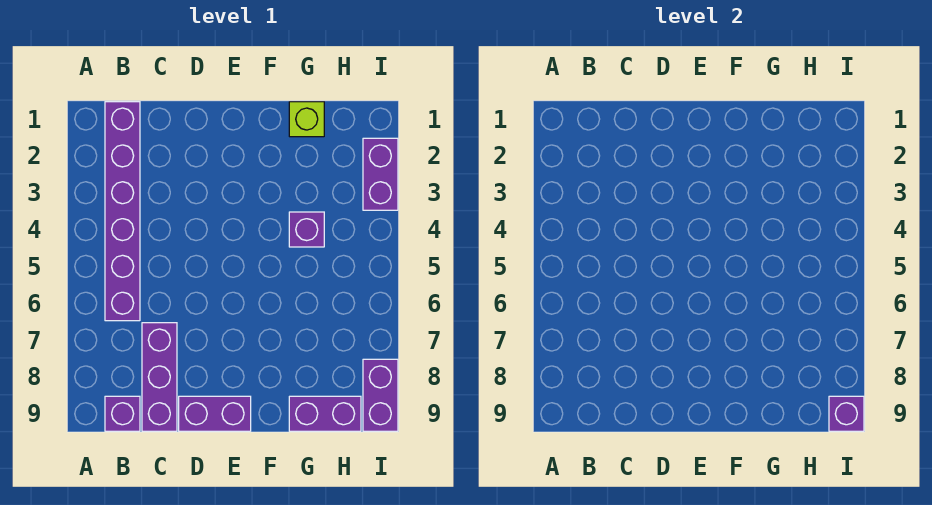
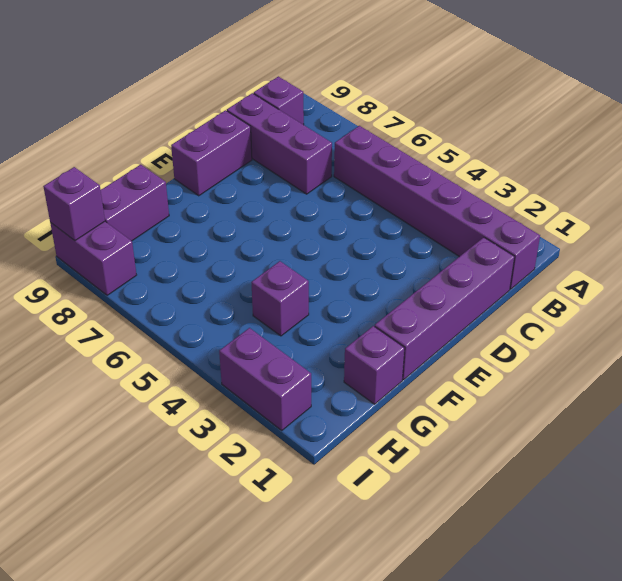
none -> purple brick C1:F1 level 1
lime brick G1 level 1 -> purple brick G1 level 1

